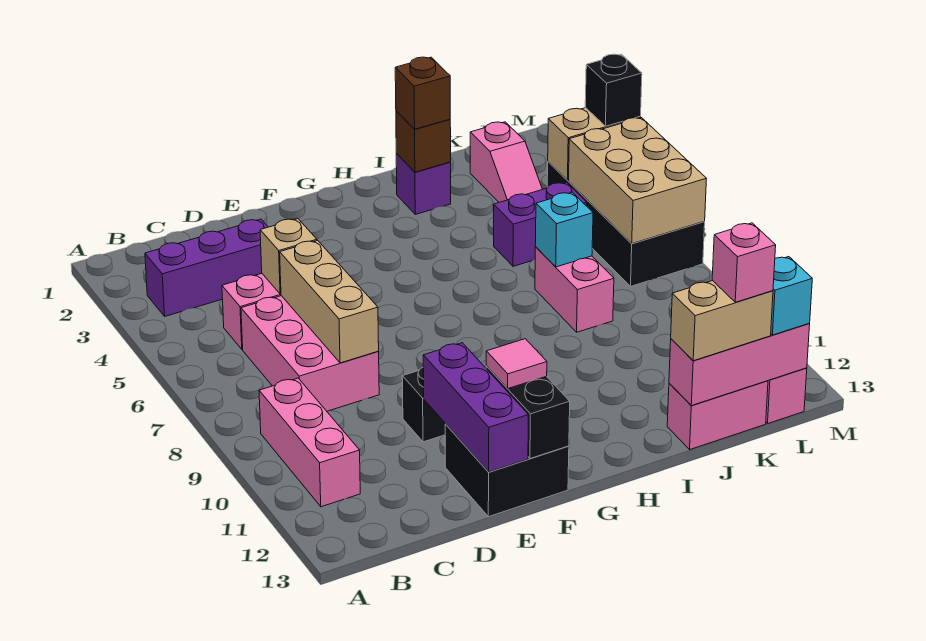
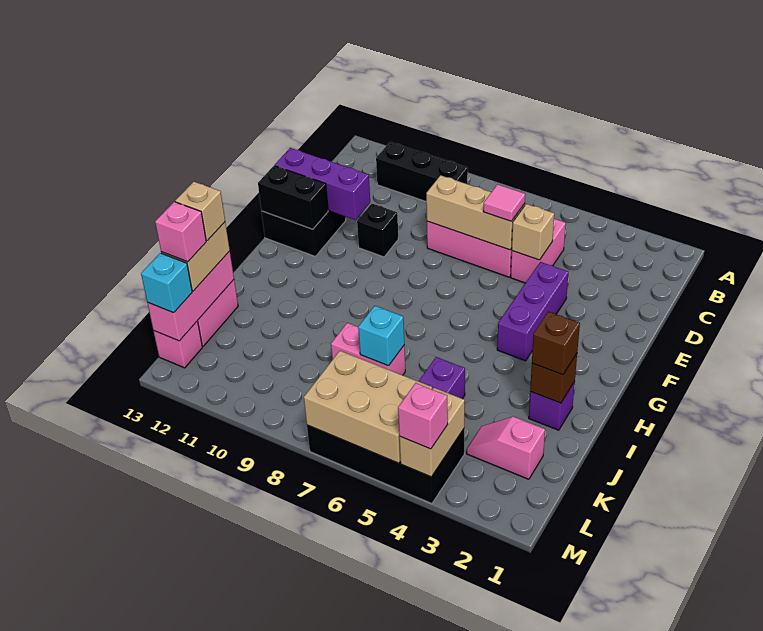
purple brick B3:D3 level 1 -> purple brick E4:G4 level 1
pink brick B9:B11 level 1 -> black brick B9:B11 level 1
pink tile F12 level 3 -> pink tile D6 level 3
none -> tan brick J13 level 4
black brick M4 level 3 -> pink brick M4 level 3

